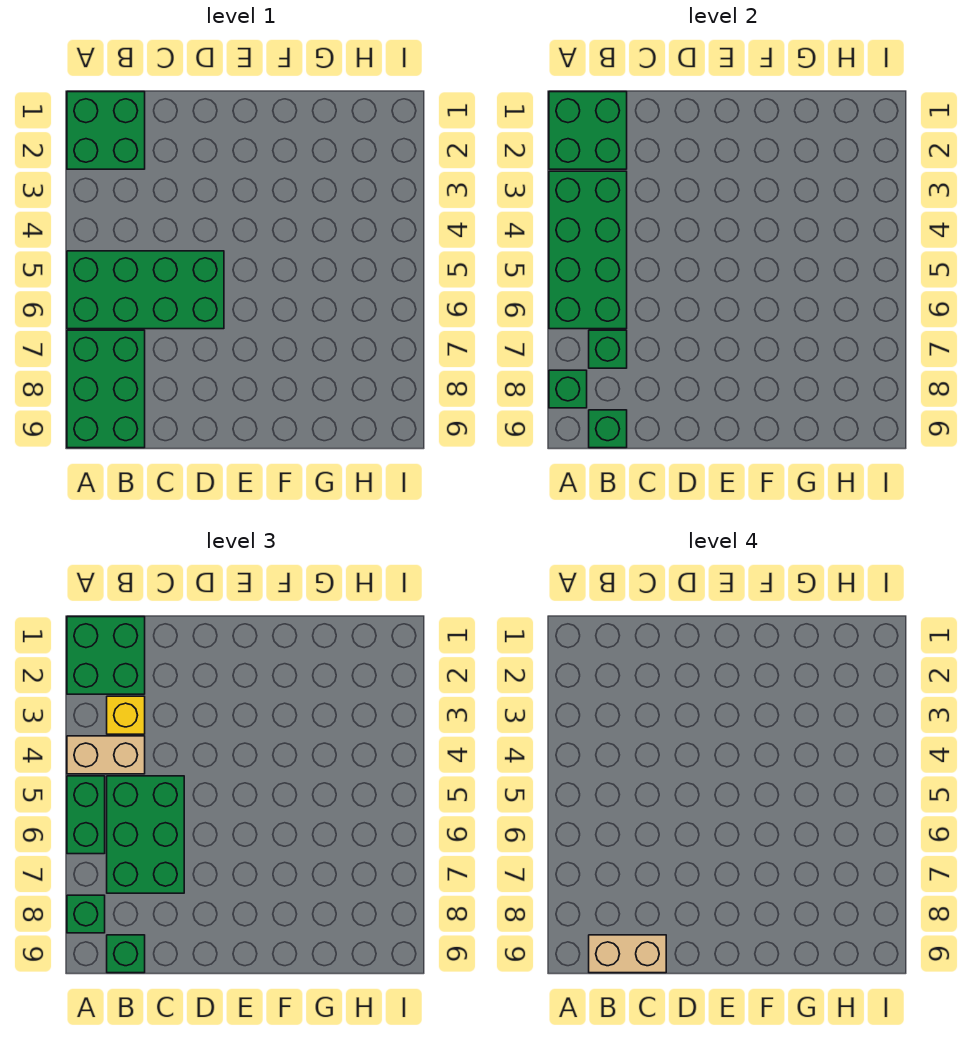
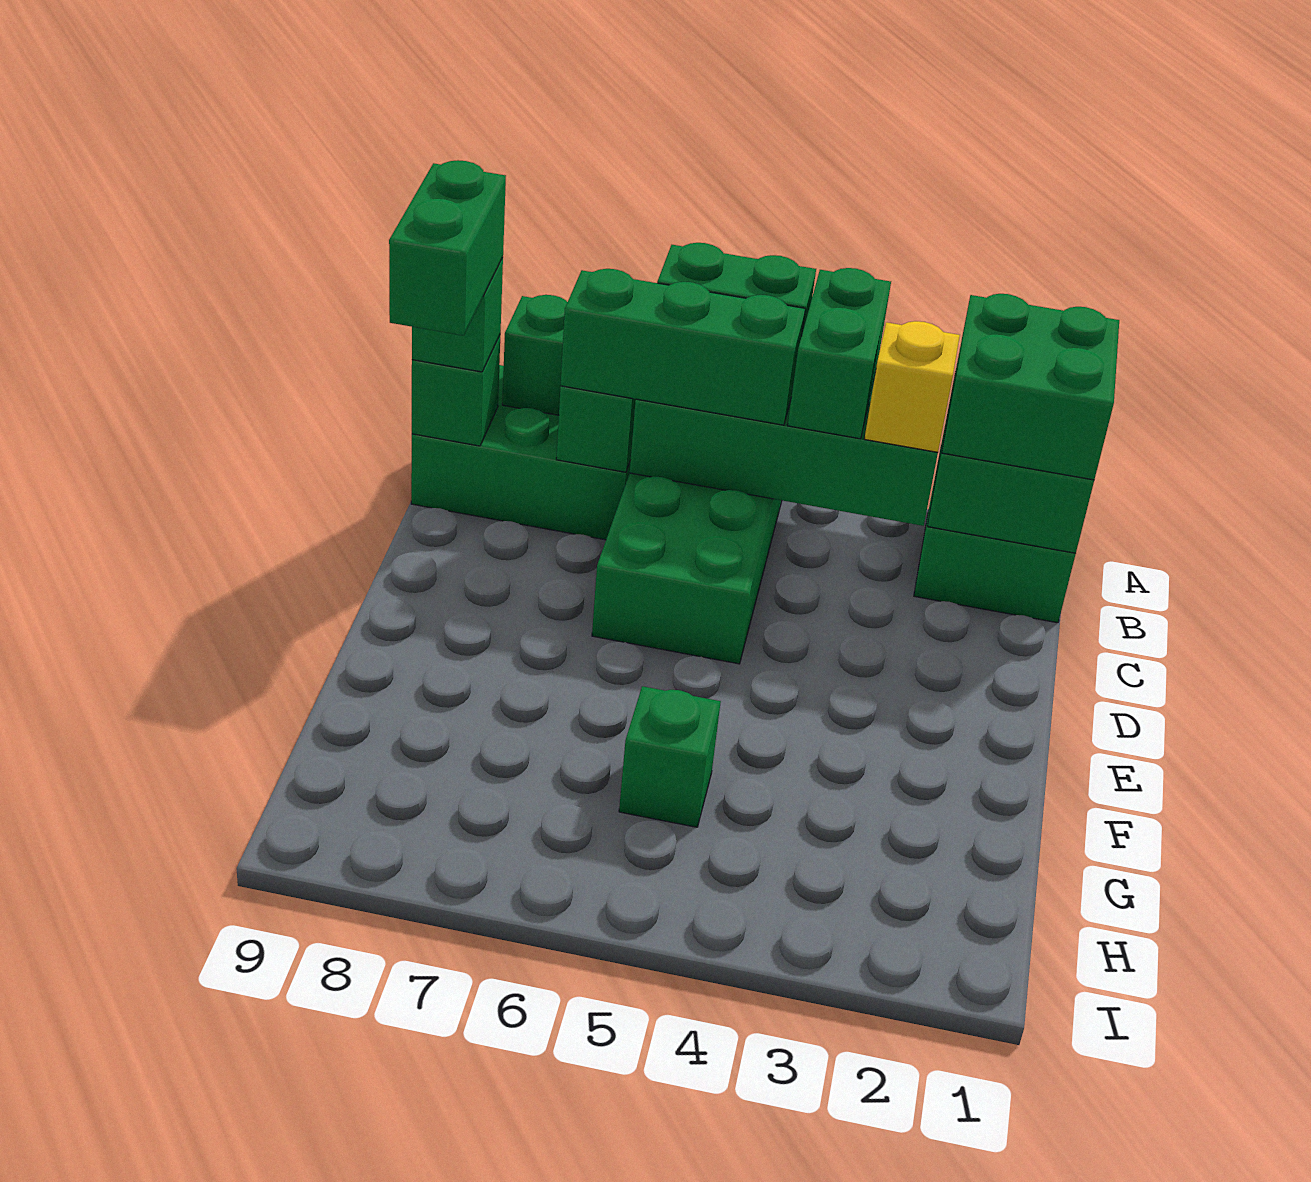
tan brick A4:B4 level 3 -> green brick A4:B4 level 3
green brick A8 level 3 -> green brick G5 level 1
green brick B5:C7 level 3 -> green brick B5:B7 level 3
tan brick B9:C9 level 4 -> green brick B9:C9 level 4

